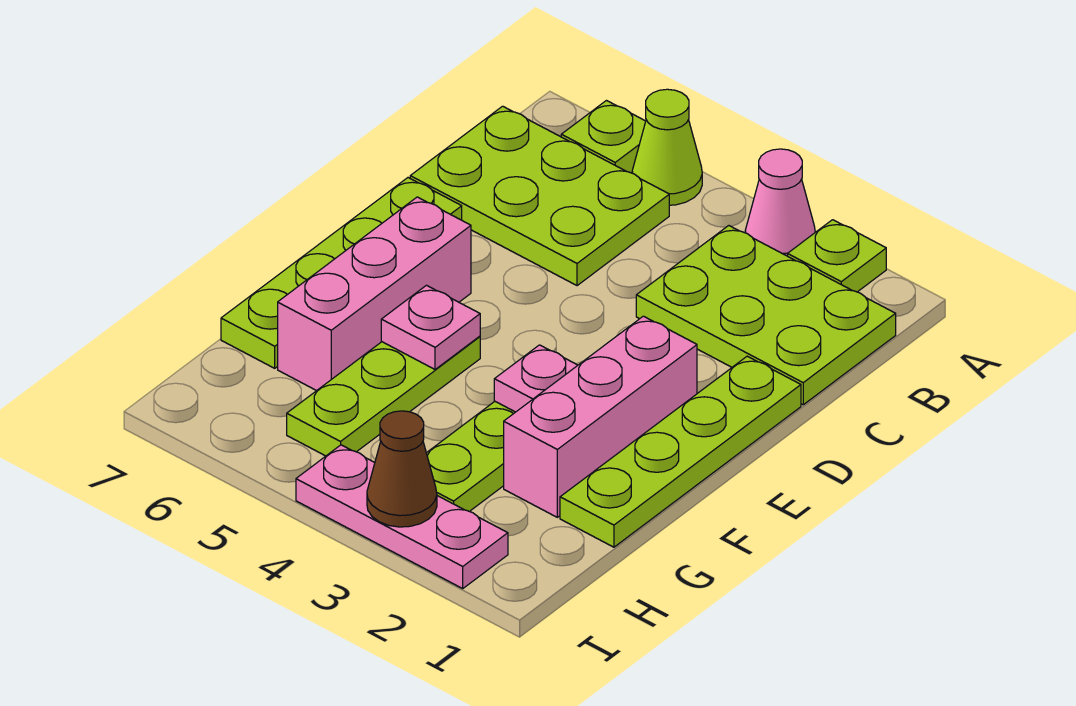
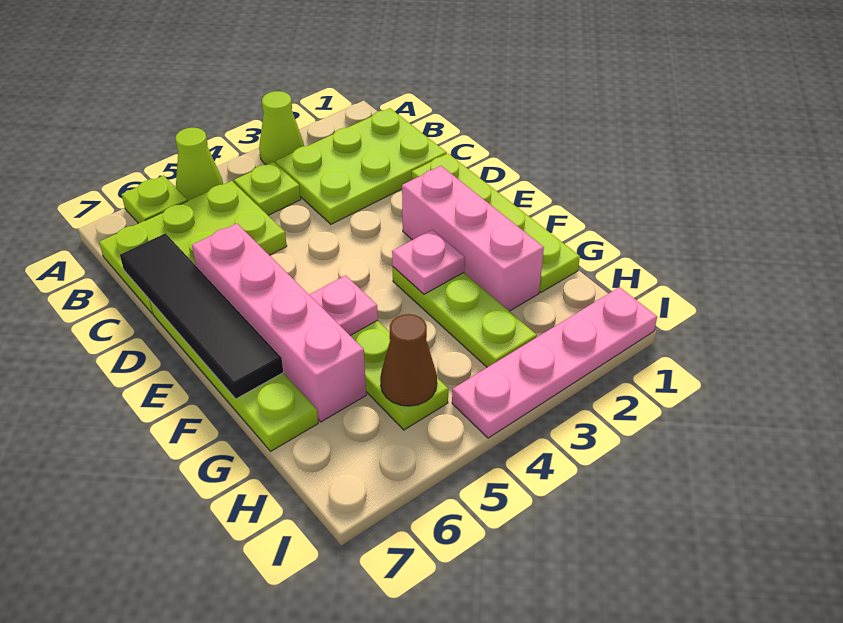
lime plate A2 level 1 -> lime plate B4 level 1
pink cone A3 level 1 -> lime cone A3 level 1
none -> black tile C7:F7 level 2
pink brick E6:G6 level 1 -> pink brick D6:G6 level 1
pink plate I2:I4 level 1 -> pink plate I1:I4 level 1
brown cone I3 level 2 -> brown cone H5 level 2

